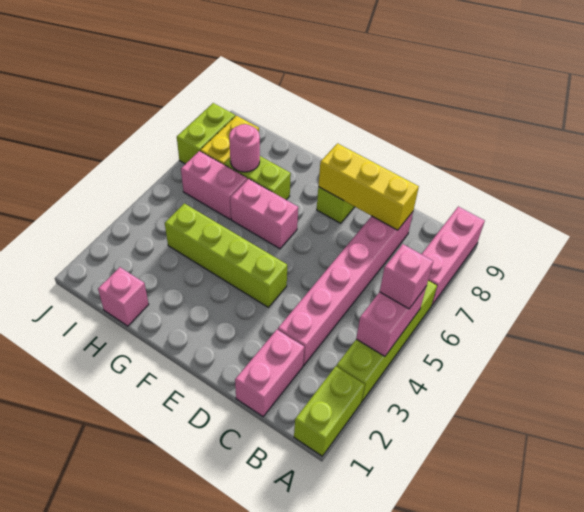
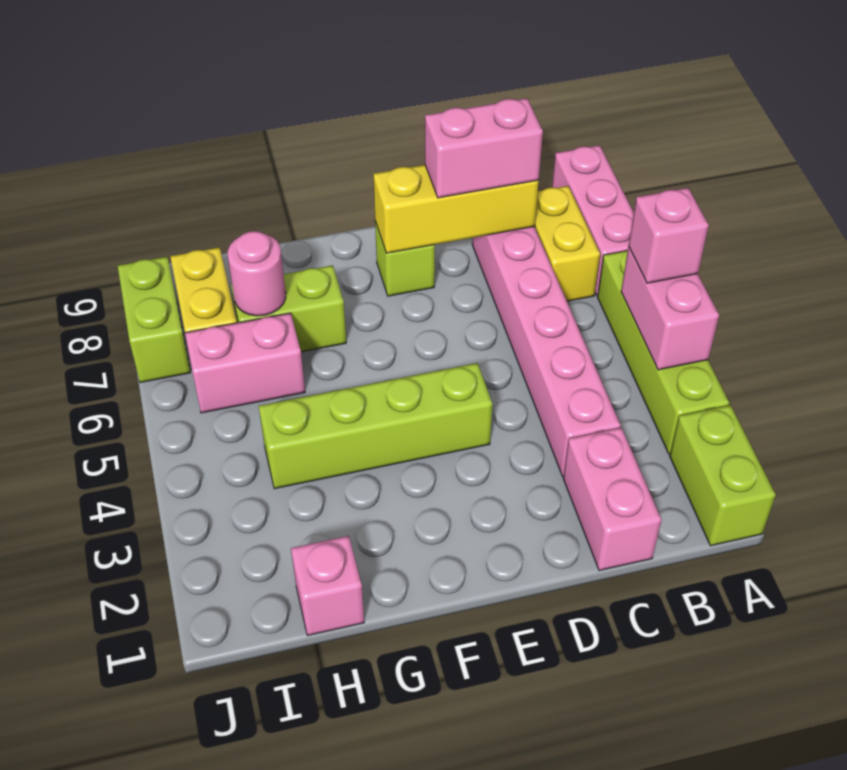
none -> yellow brick B7:B8 level 1
pink brick F6:G6 level 1 -> pink brick C8:D8 level 3

